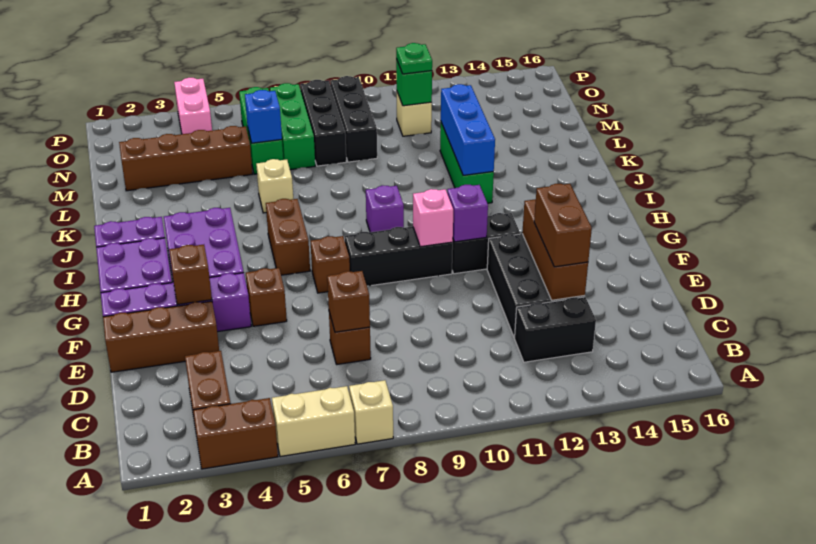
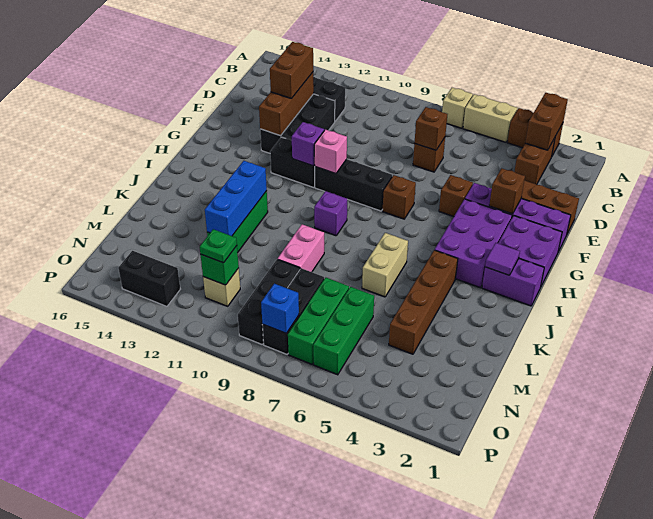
brown brick H6:I6 level 1 -> brown brick A3:B3 level 2
none -> purple tile I2 level 2
tan brick K6 level 1 -> tan brick J6:K6 level 1
brown brick M2:M5 level 1 -> brown brick J4:M4 level 1
blue brick M6 level 2 -> blue brick O8 level 2
pink brick O4:P4 level 1 -> pink brick K9:L9 level 1
none -> black brick O13:O14 level 1

